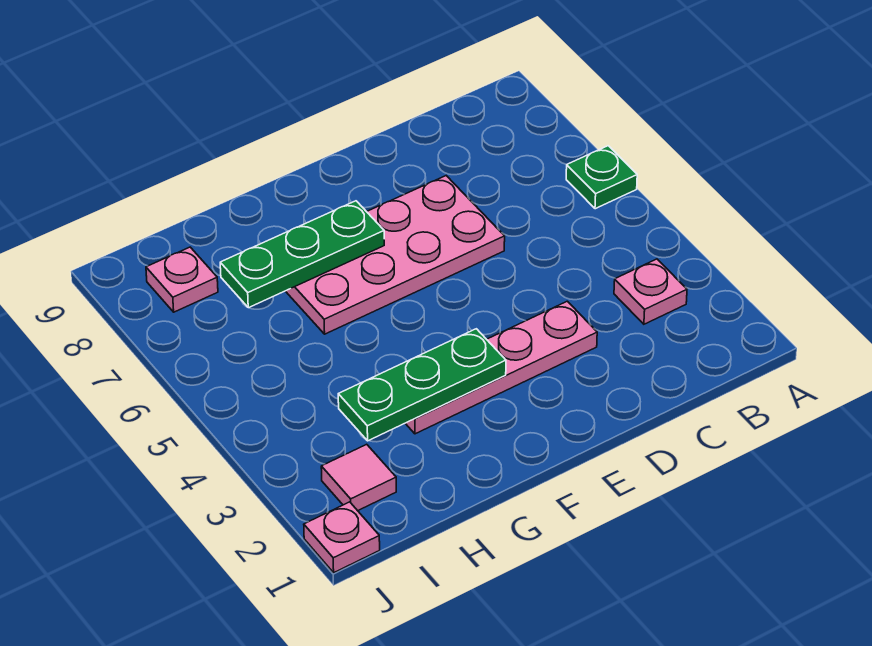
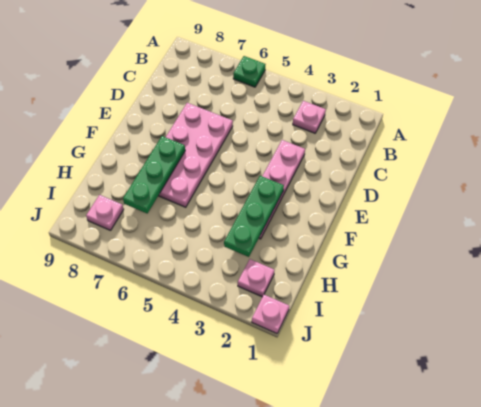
pink tile I2 level 1 -> pink plate I2 level 1

